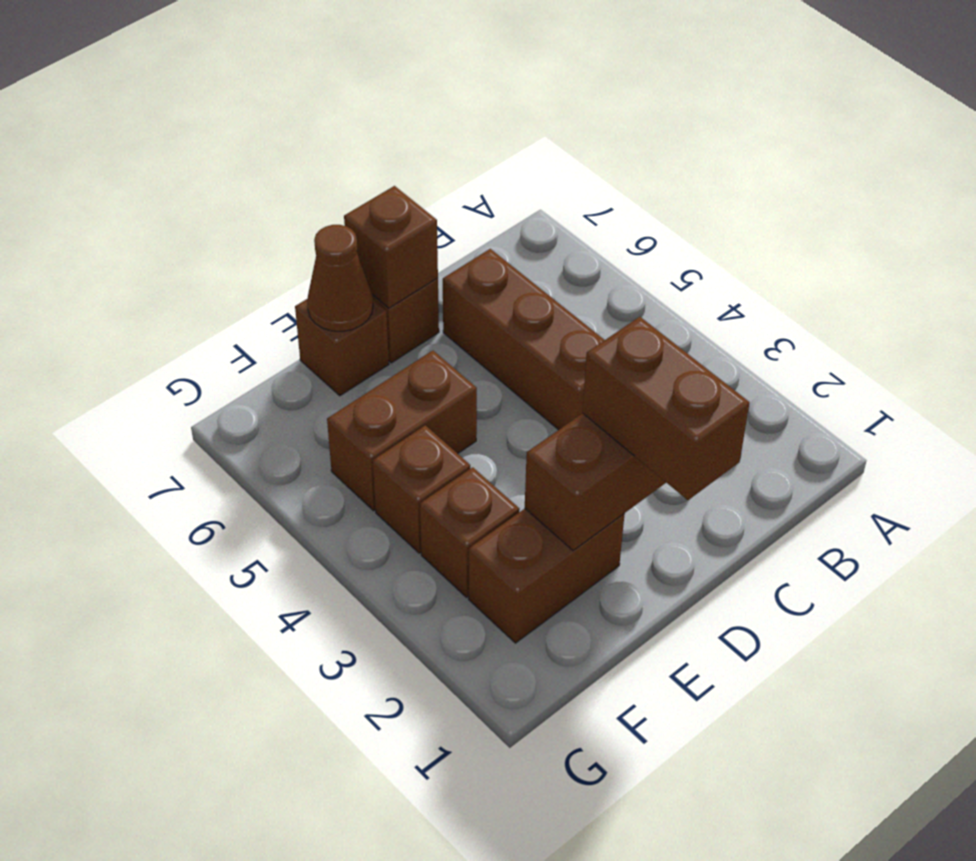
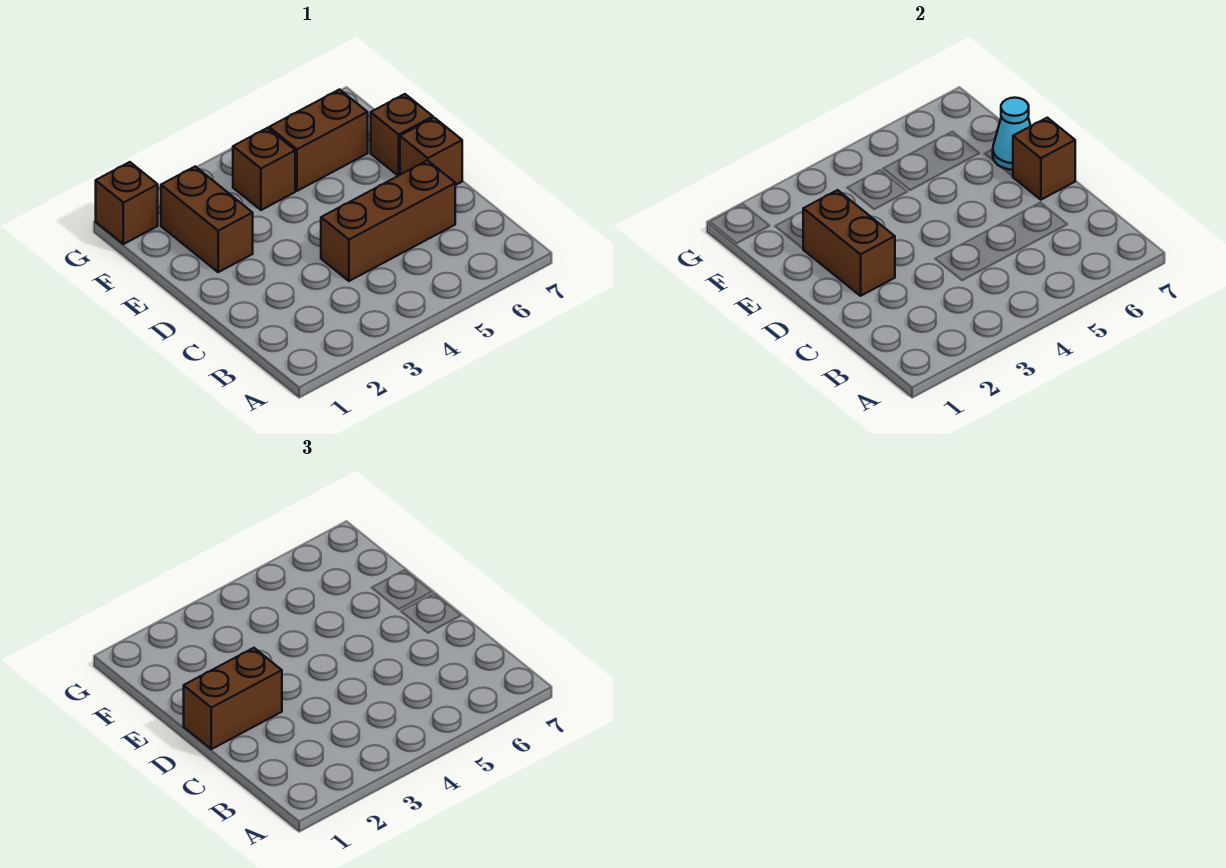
brown brick E5:F5 level 1 -> brown brick F5:F6 level 1
brown cone E7 level 2 -> cyan cone E7 level 2
brown brick F3 level 1 -> brown brick G1 level 1

